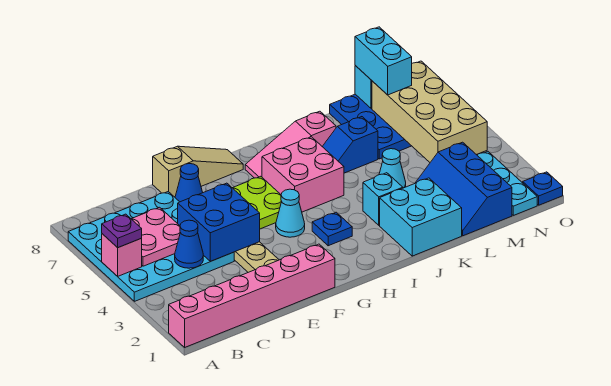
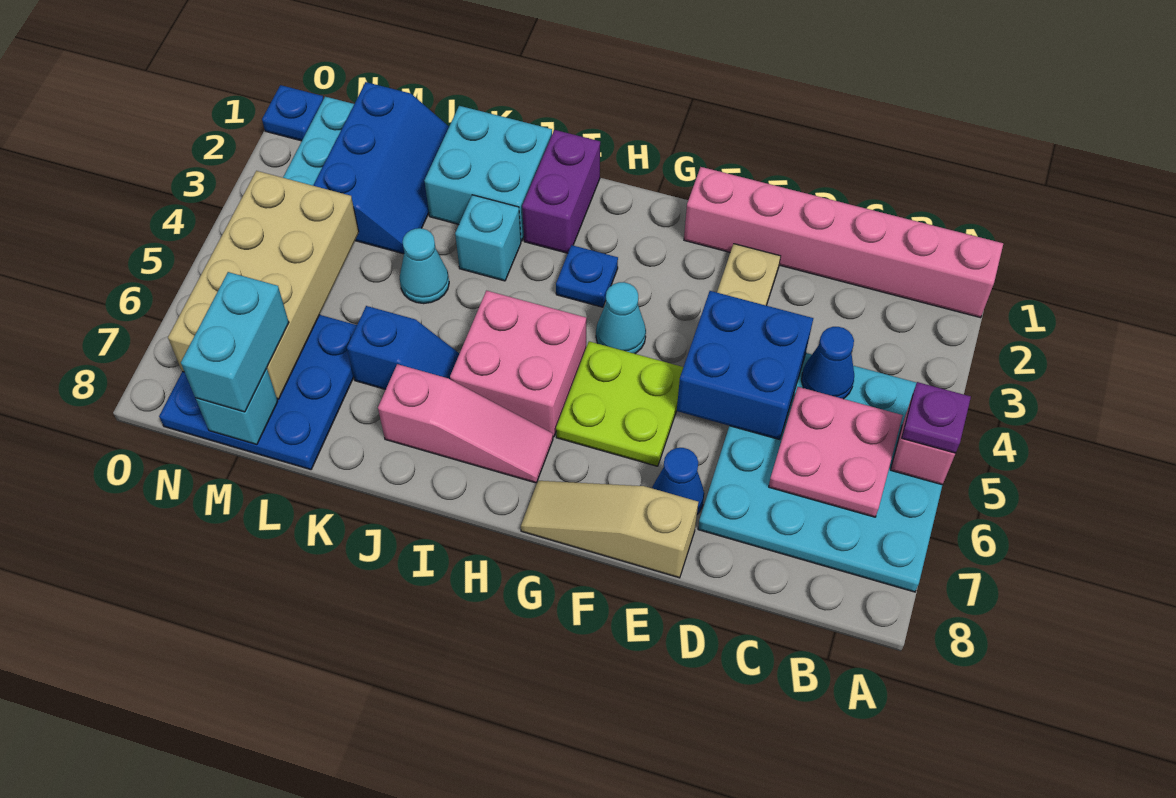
none -> purple brick I1:I2 level 1

